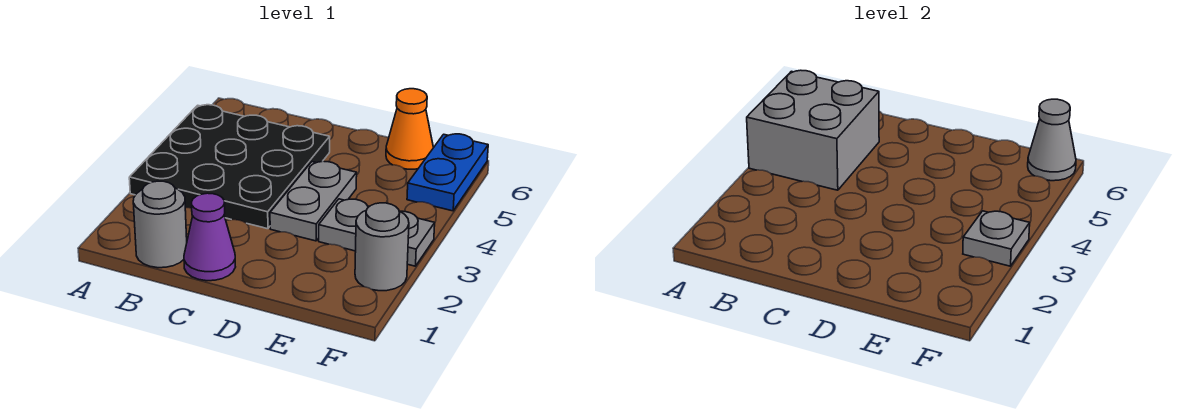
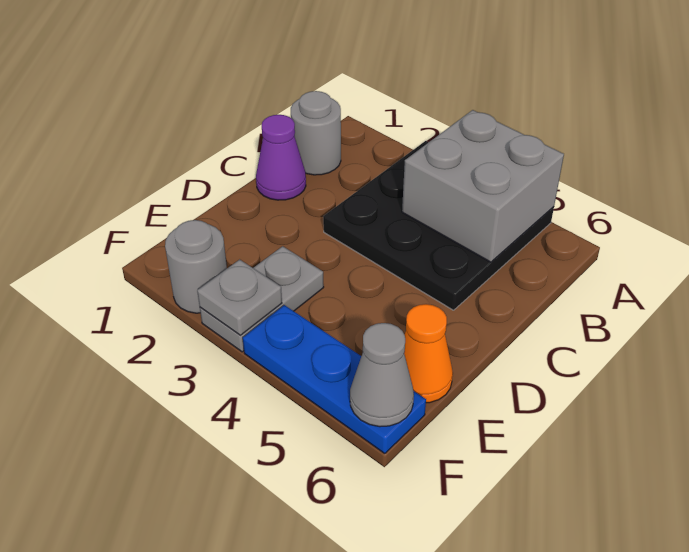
grey plate D3:D4 level 1 -> none
blue plate F5:F6 level 1 -> blue plate F4:F6 level 1

